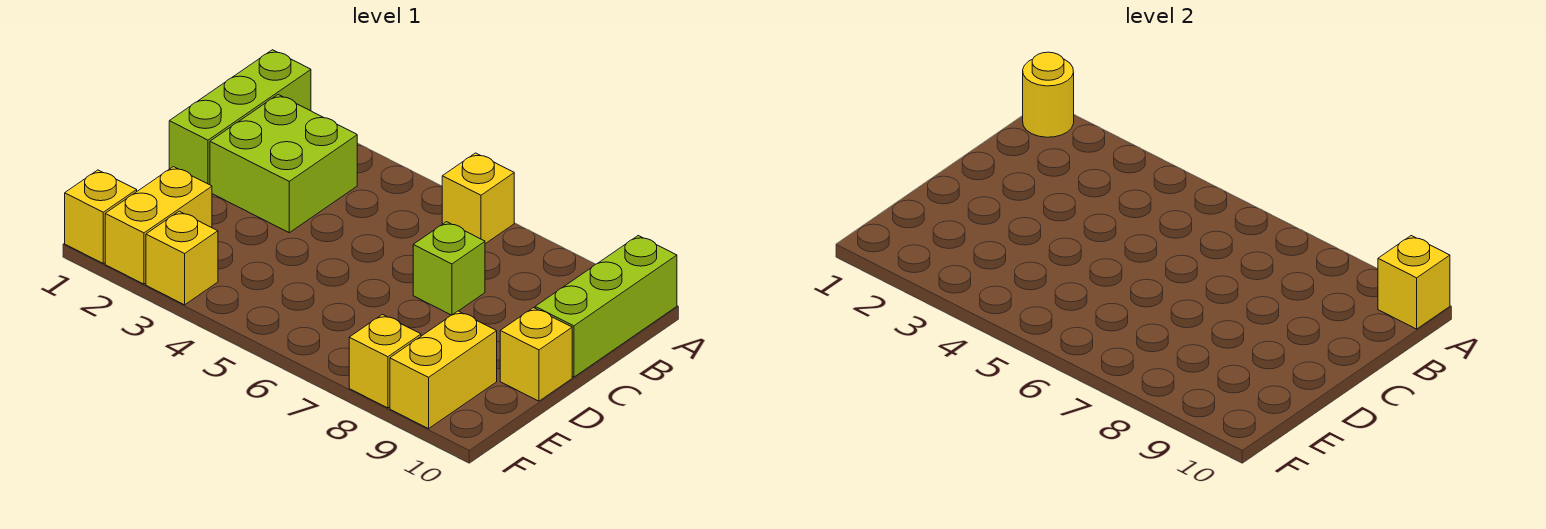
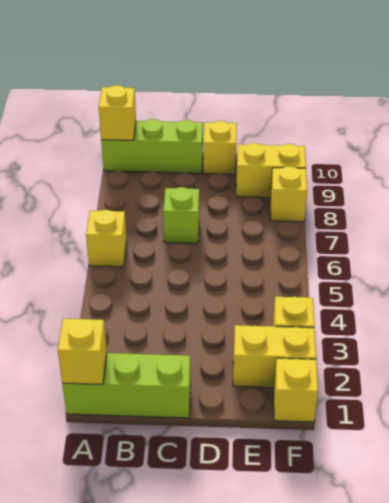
yellow round brick A1 level 2 -> yellow brick A1 level 2
lime brick B2:C3 level 1 -> none

